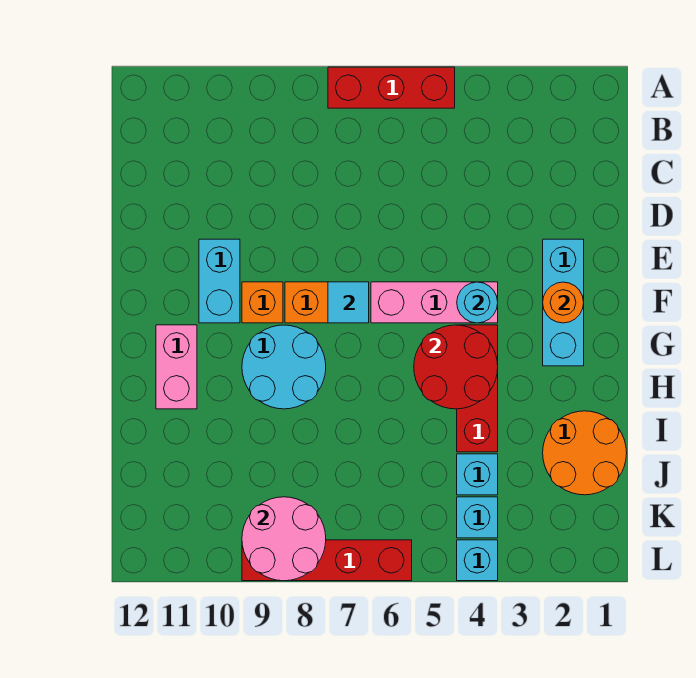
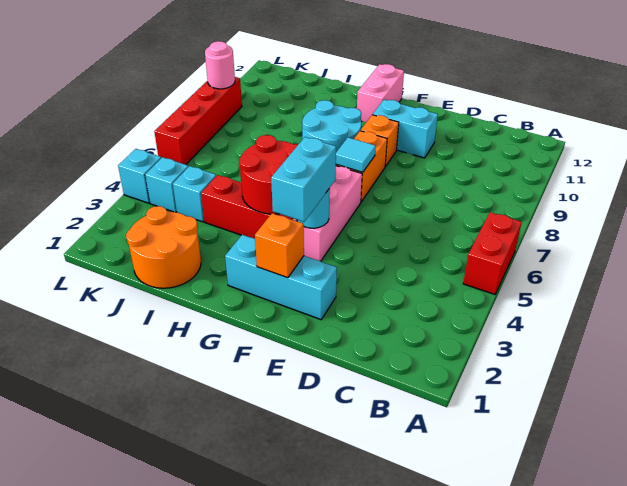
red brick A5:A7 level 1 -> red brick A5:A6 level 1
orange round brick F2 level 2 -> orange brick F2 level 2
none -> cyan brick F3:F4 level 3
pink brick G11:H11 level 1 -> pink brick G11:G12 level 1
pink round brick K8:L9 level 2 -> pink round brick L9 level 2

